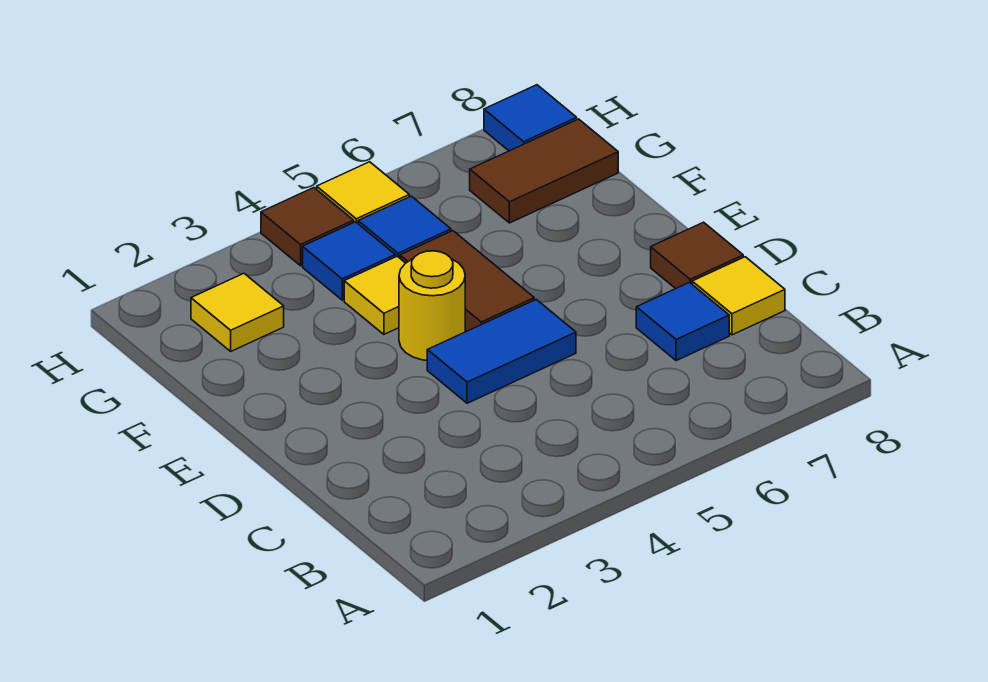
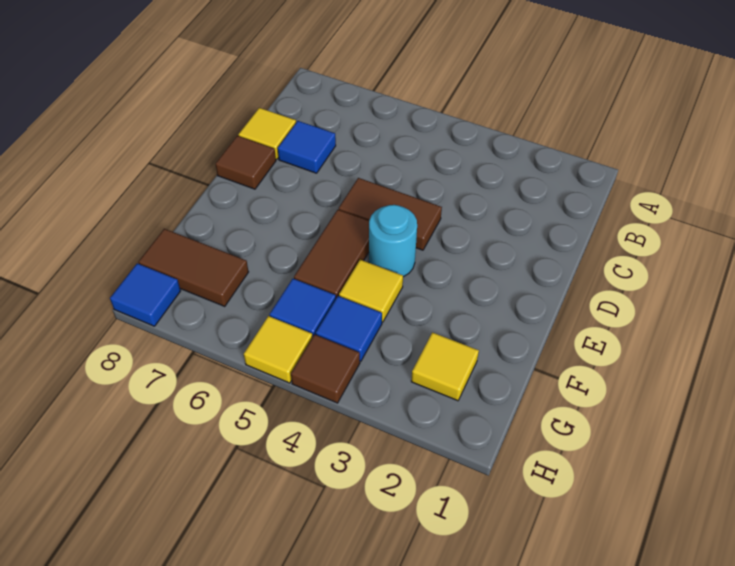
blue tile D4:D5 level 1 -> brown tile D4:D5 level 1
yellow round brick E4 level 1 -> cyan round brick E4 level 1

